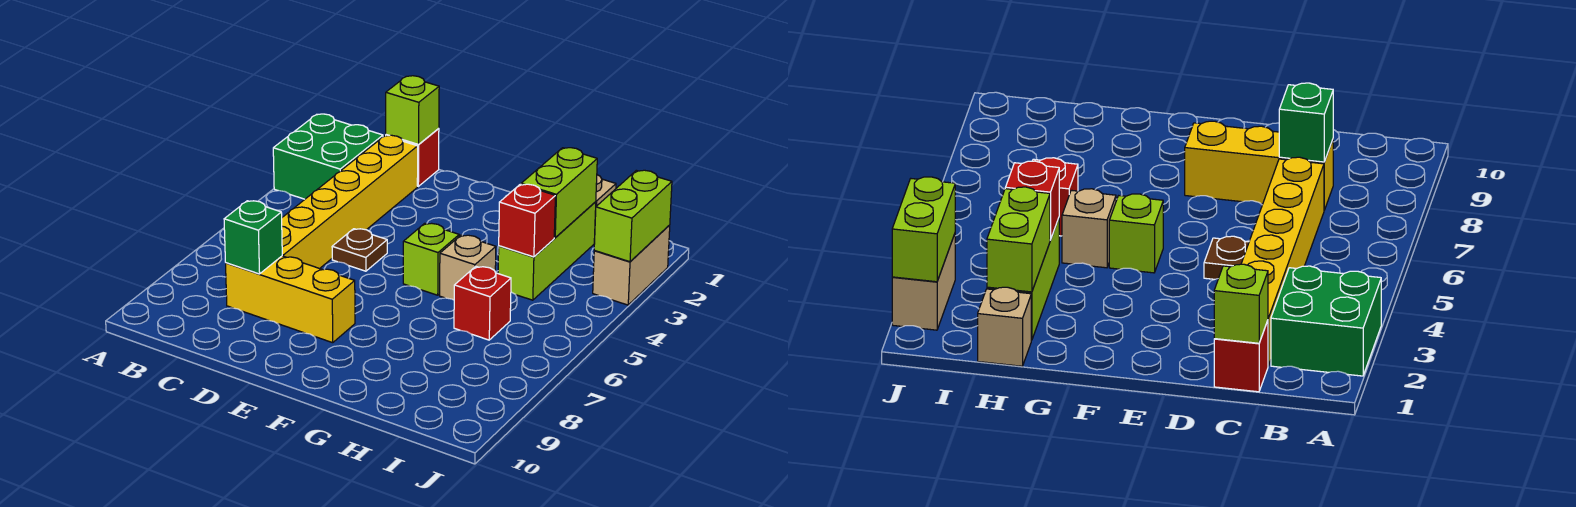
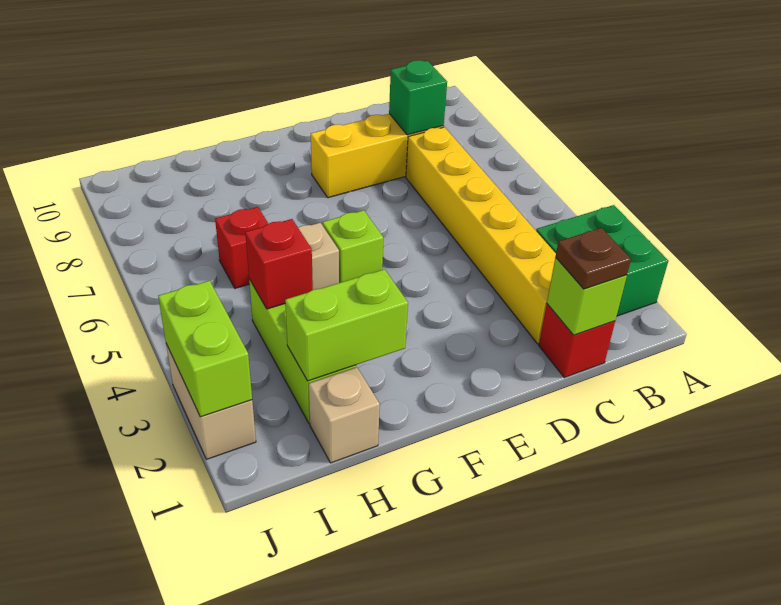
brown plate D5 level 1 -> brown plate C1 level 3
lime brick H2:H3 level 2 -> lime brick G2:H2 level 2

